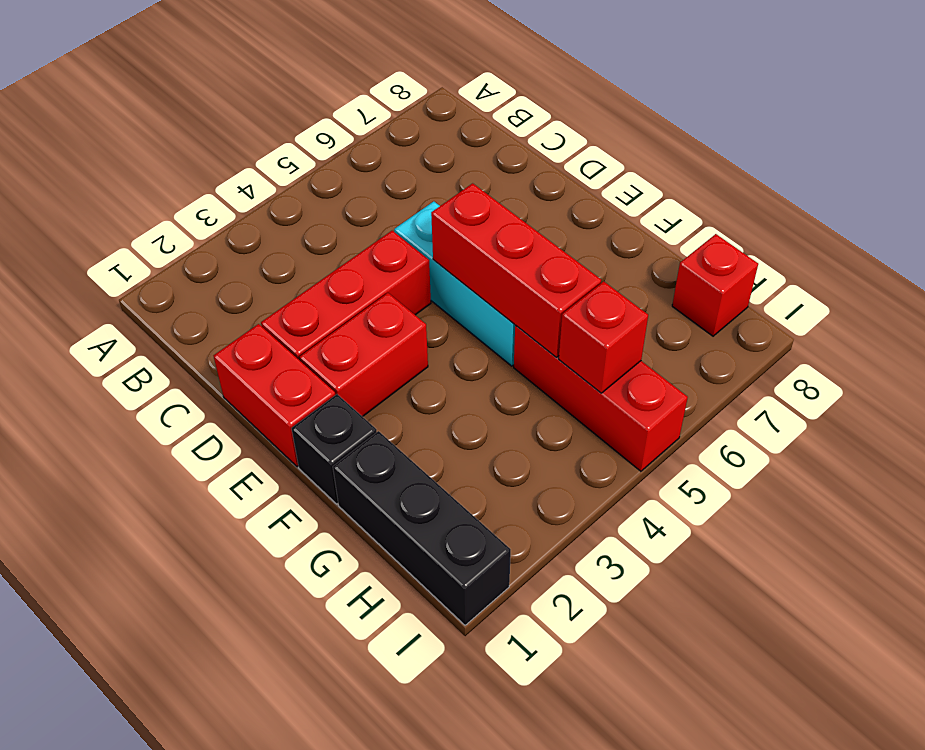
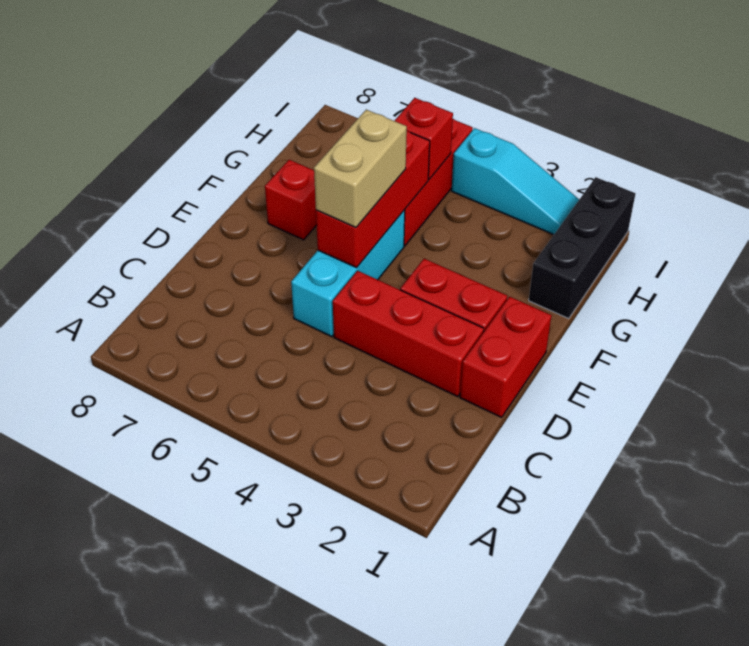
none -> tan brick E5:F5 level 3
black brick F1 level 1 -> none
red brick H8 level 1 -> red brick F7 level 1
none -> cyan slope I2:I4 level 1 top 4

